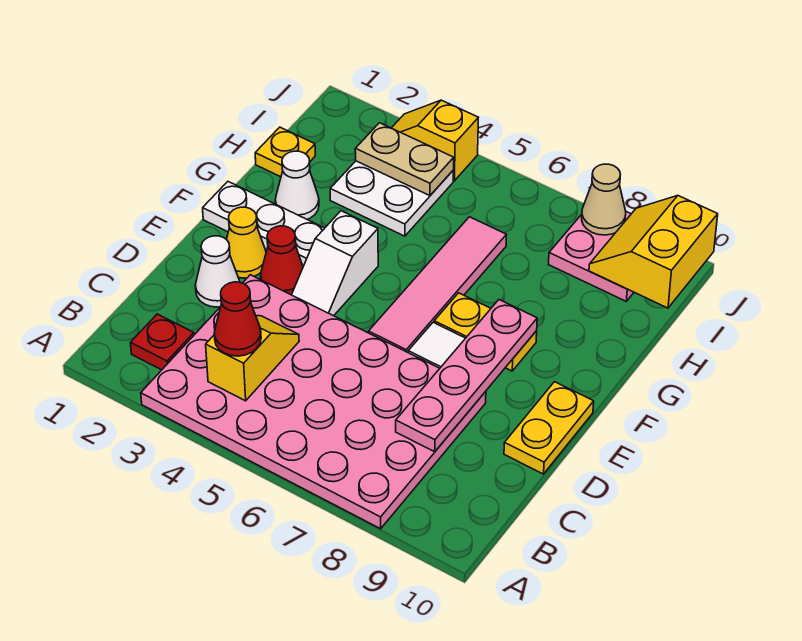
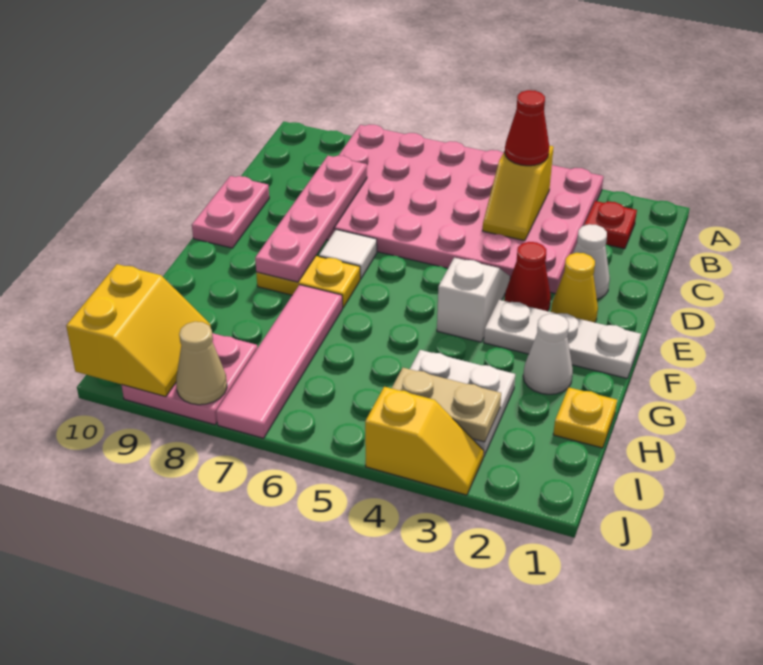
yellow plate D10:E10 level 1 -> pink plate D10:E10 level 1
pink tile E6:H6 level 1 -> pink tile G7:J7 level 1

